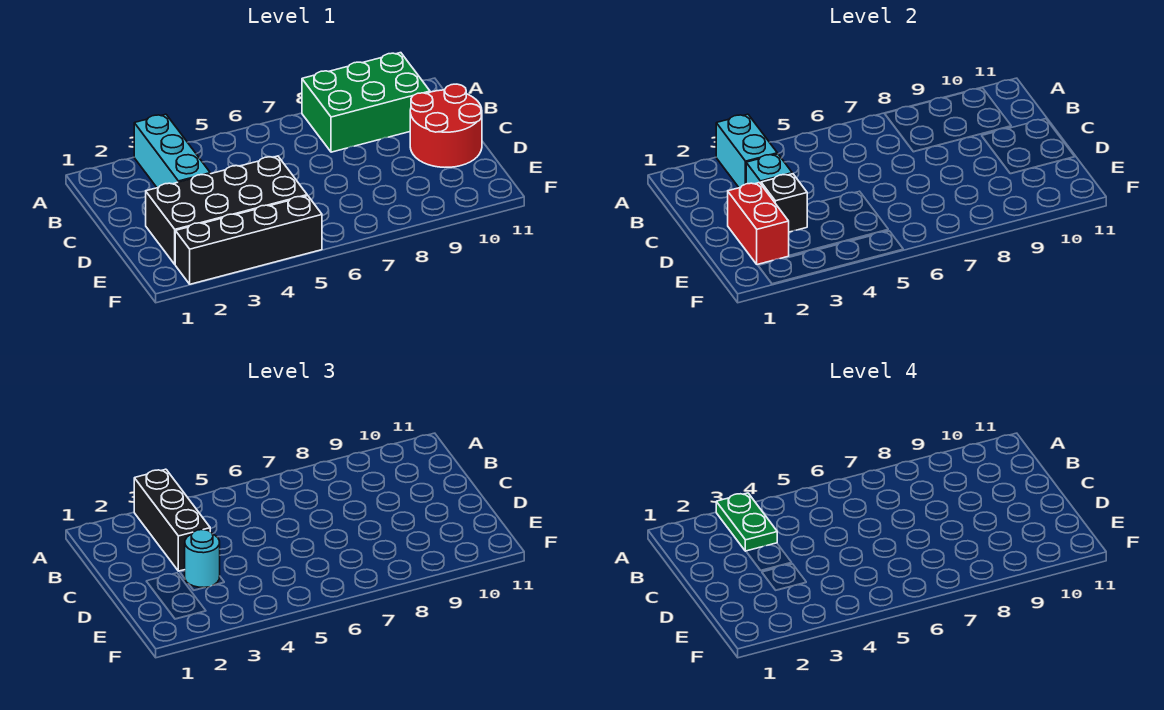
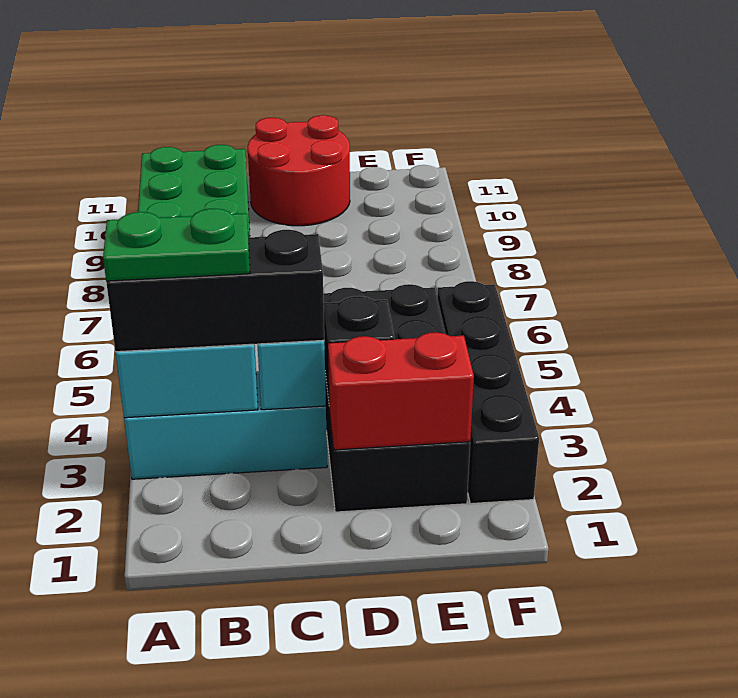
cyan round brick D3 level 3 -> none

